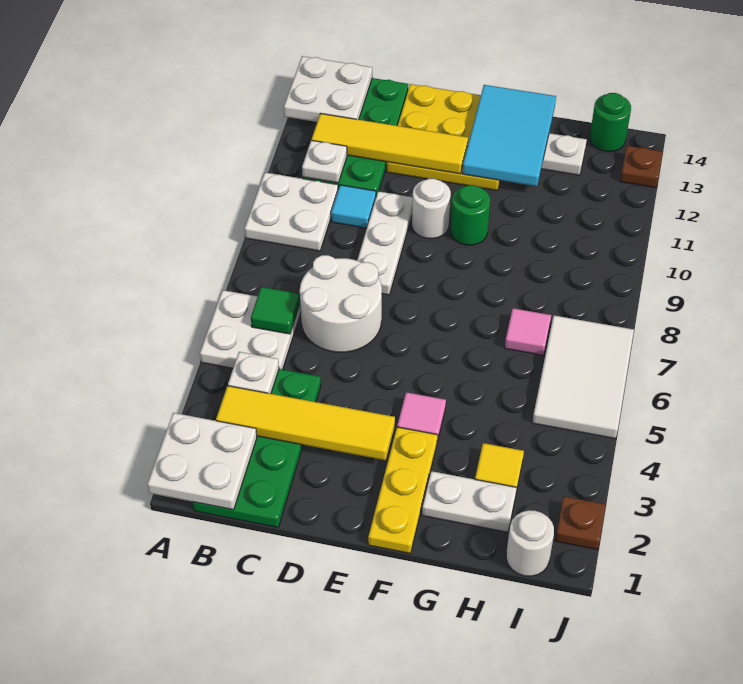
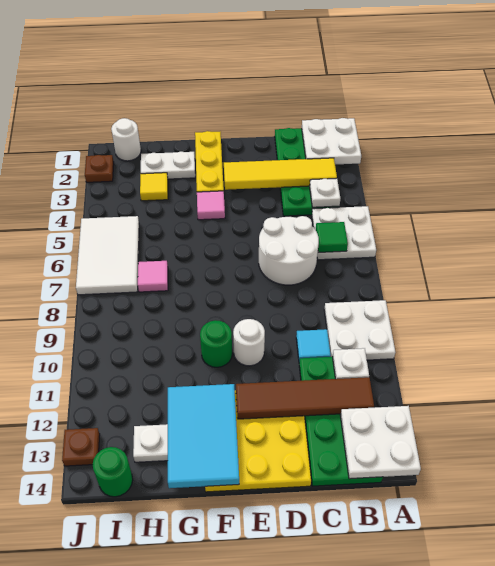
yellow tile B12:E12 level 2 -> brown tile B12:E12 level 2
white plate D8:D10 level 1 -> none

